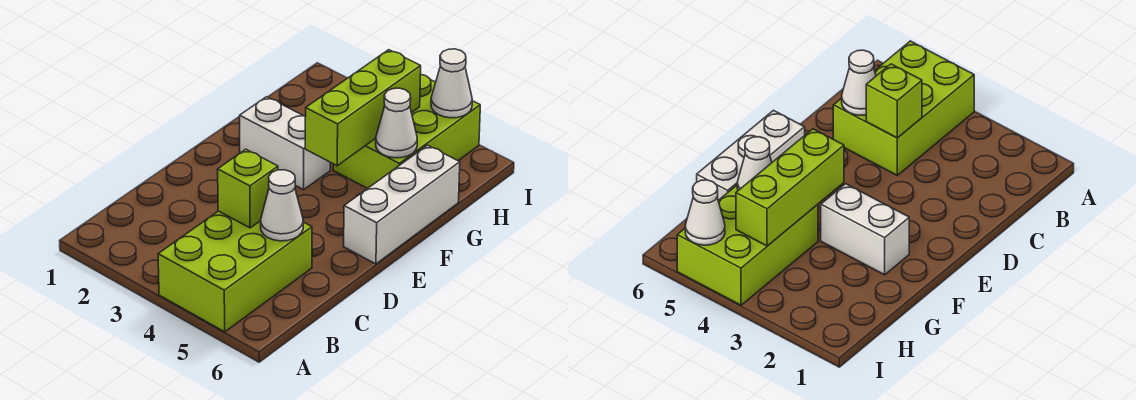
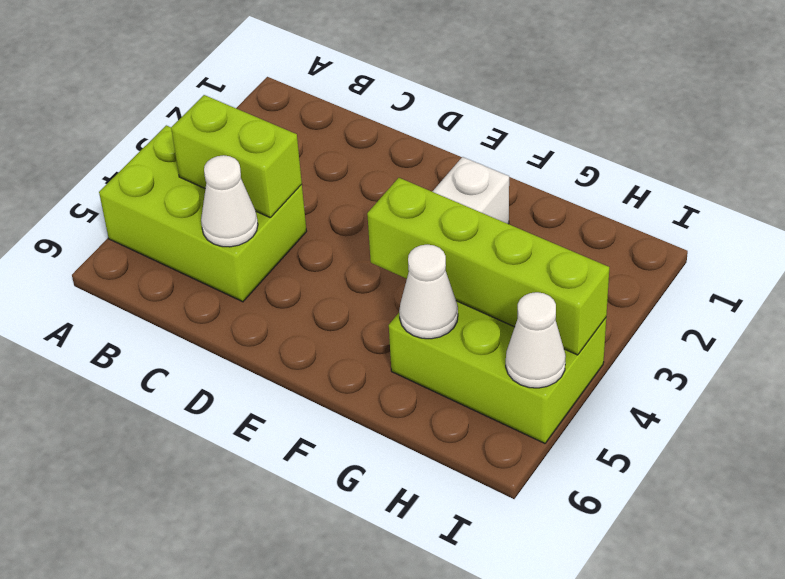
lime brick C4 level 2 -> lime brick B4:C4 level 2
white brick E6:G6 level 1 -> none
lime brick F4:H4 level 2 -> lime brick F4:I4 level 2

